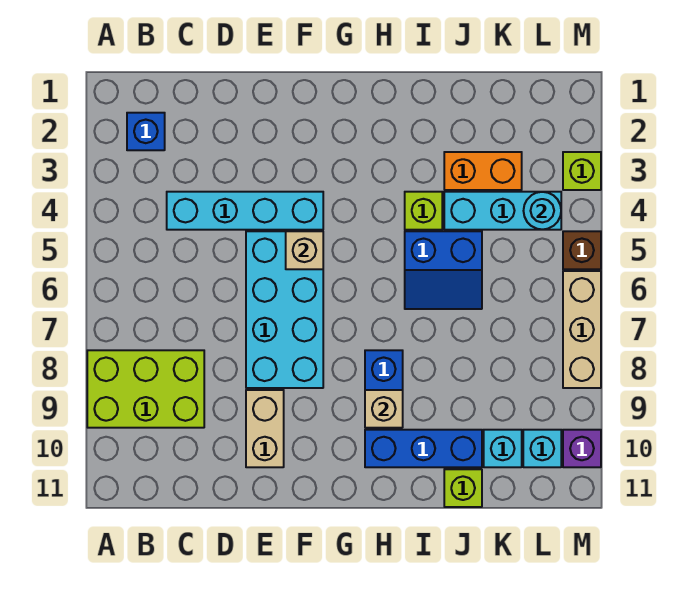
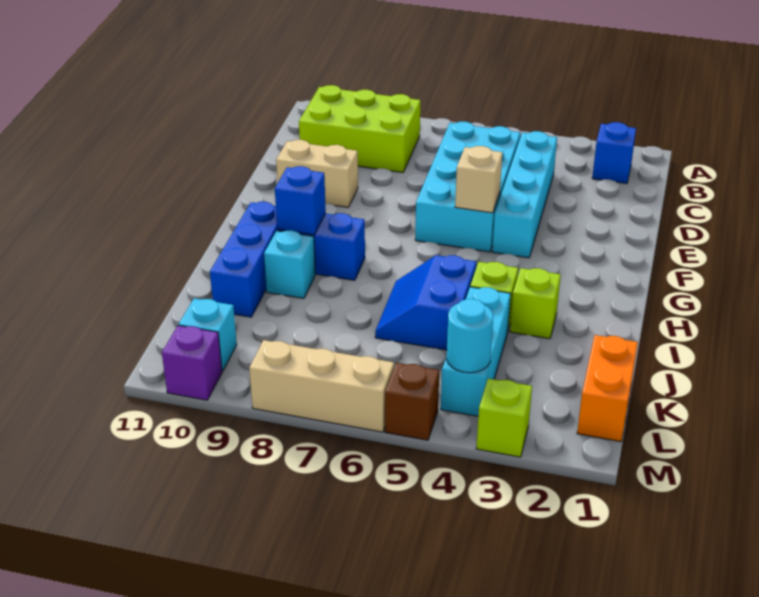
lime brick A8:C9 level 1 -> lime brick B8:C10 level 1
cyan brick E5:F8 level 1 -> cyan brick C5:F6 level 1
tan brick H9 level 2 -> blue brick H9 level 2
orange brick J3:K3 level 1 -> orange brick K1:L1 level 1
lime brick J11 level 1 -> lime brick I3 level 1
cyan brick K10 level 1 -> cyan brick I9 level 1

